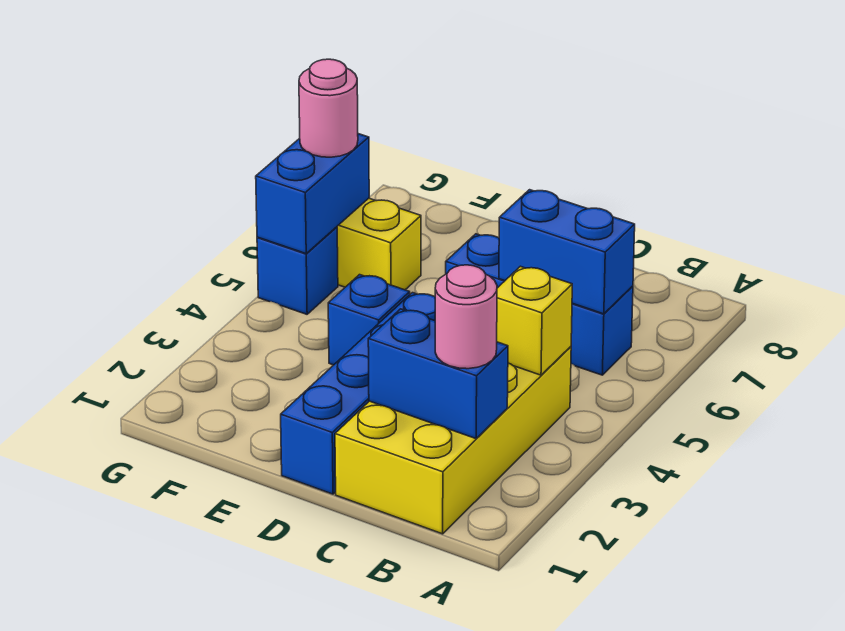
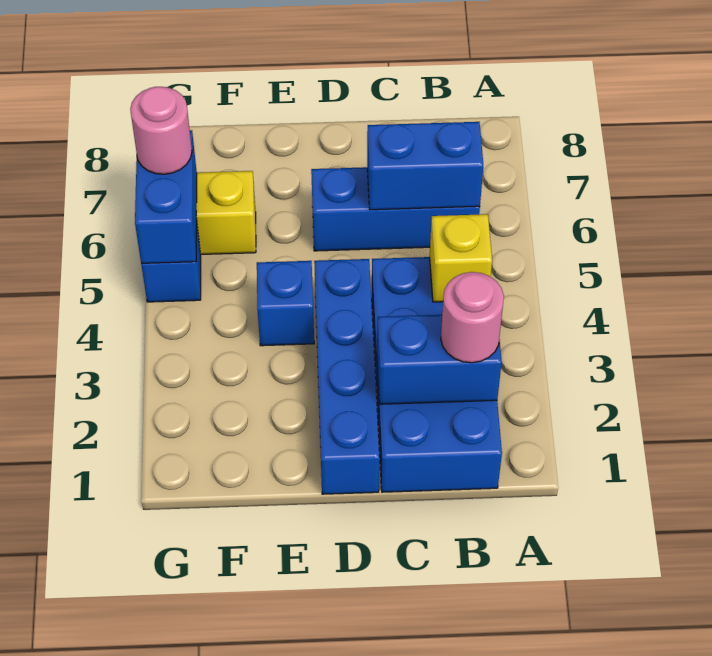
yellow brick B1:C4 level 1 -> blue brick B1:C4 level 1

